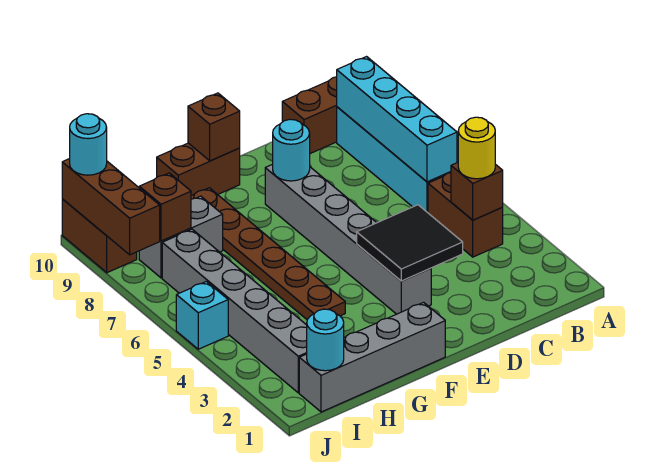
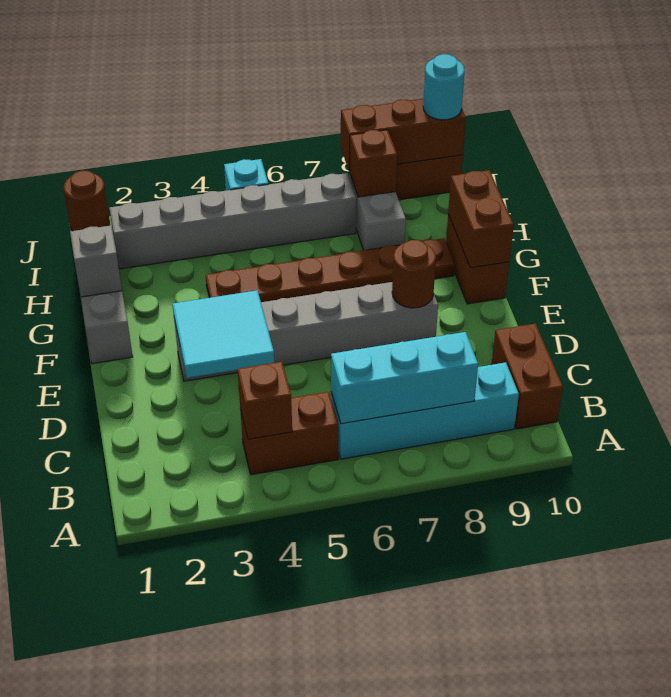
yellow round brick B4 level 3 -> none
cyan brick B6:B9 level 2 -> cyan brick B6:B8 level 2
black tile D3:E4 level 2 -> cyan tile D3:E4 level 2
cyan round brick E8 level 2 -> brown round brick E8 level 2
brown brick F10 level 2 -> brown brick F10:G10 level 2
none -> grey brick G1 level 2
cyan round brick I1 level 2 -> brown round brick I1 level 2

